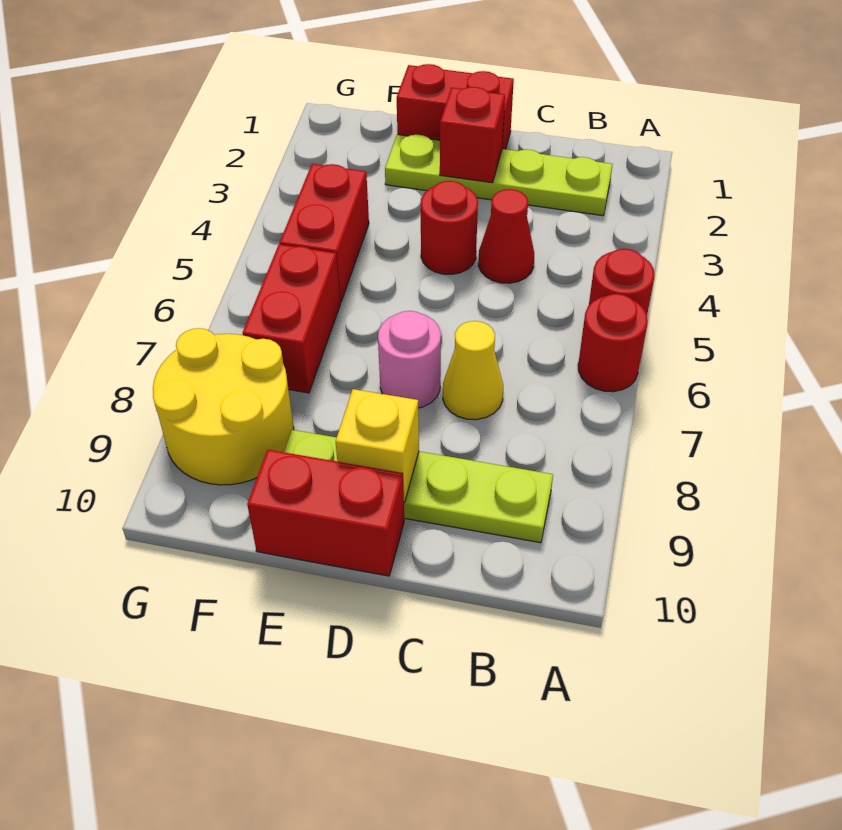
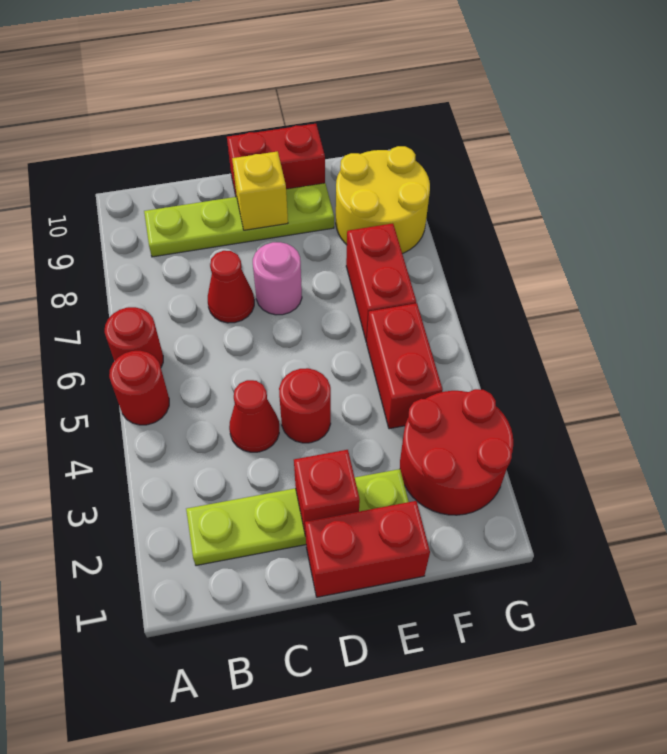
yellow cone C7 level 1 -> red cone C7 level 1
none -> red round brick F2:G3 level 1

